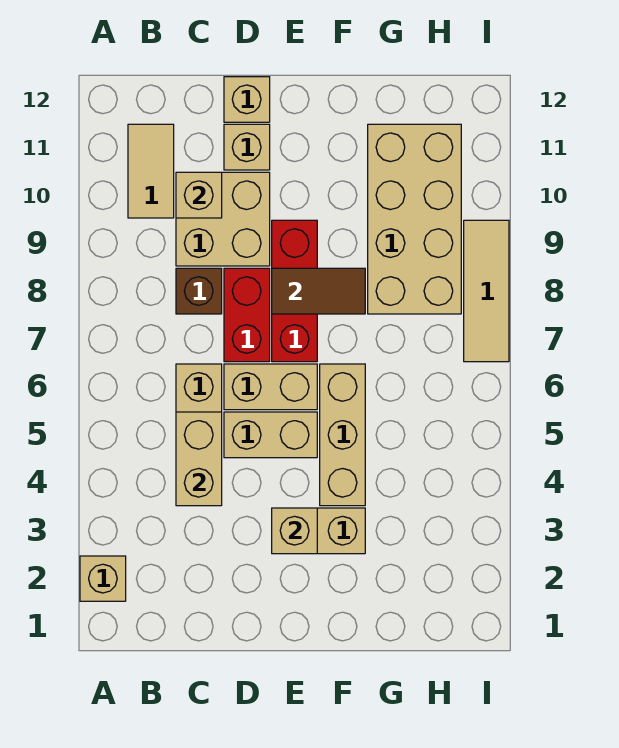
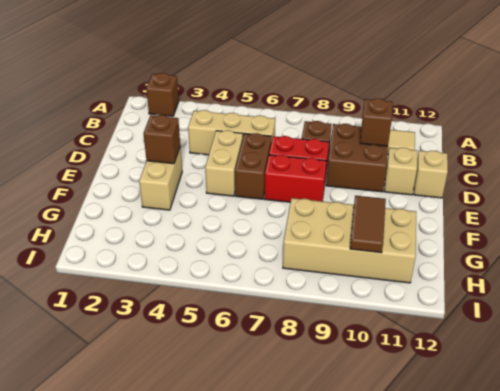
tan brick A2 level 1 -> brown brick A2 level 1
tan brick C4:C5 level 2 -> none
tan brick C9:D10 level 1 -> brown brick C9:D10 level 1
tan brick C10 level 2 -> brown brick C10 level 2
tan brick D6:E6 level 1 -> brown brick D6:E6 level 1
tan brick E3 level 2 -> brown brick E3 level 2
red brick E7:E9 level 1 -> red brick E7:E8 level 1
brown tile E8:F8 level 2 -> brown tile G10:H10 level 2
tan brick F4:F6 level 1 -> none
tan tile I7:I9 level 1 -> none

